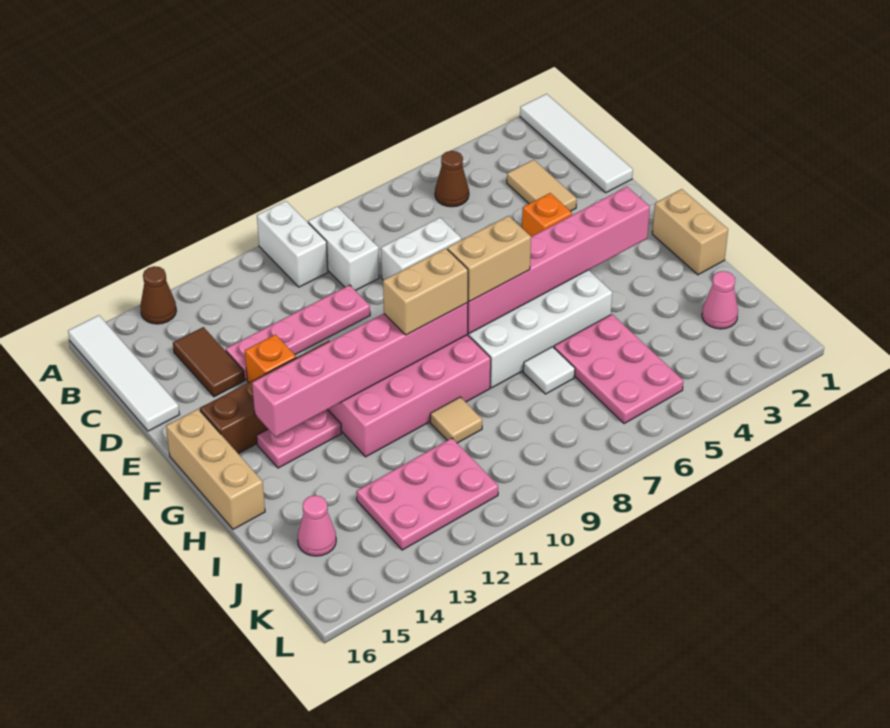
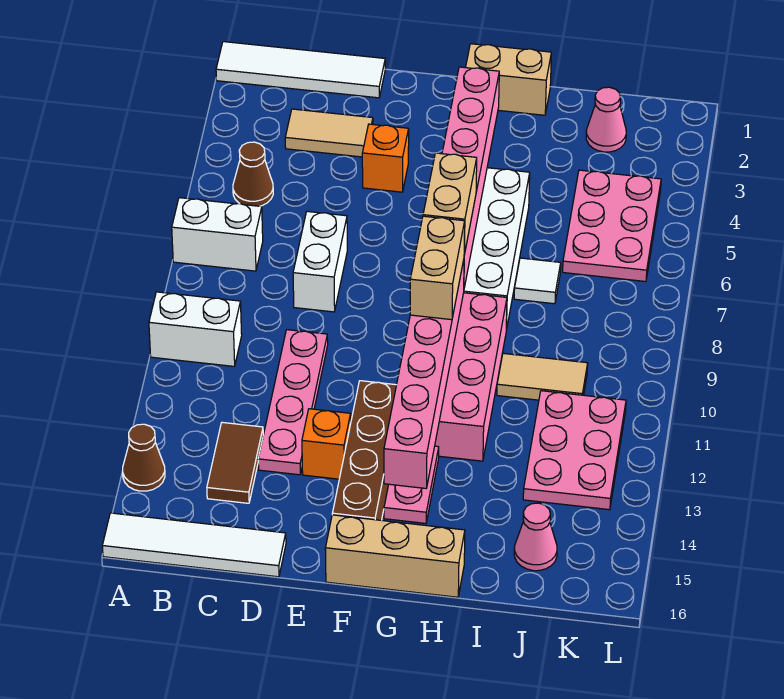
white brick B9:C9 level 1 -> white brick A7:B7 level 1
brown tile C14:D14 level 1 -> brown tile C13:C14 level 1
pink plate I5:K6 level 1 -> pink plate J4:K6 level 1
tan tile I10 level 1 -> tan tile I10:J10 level 1

